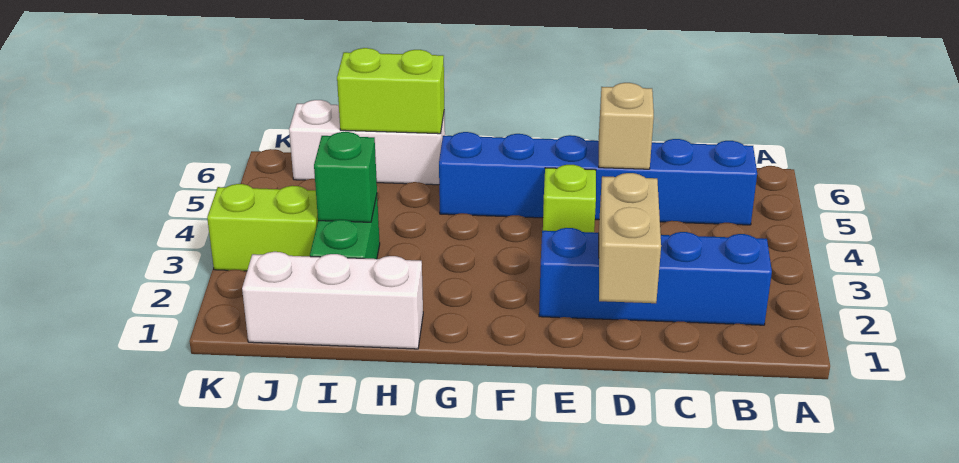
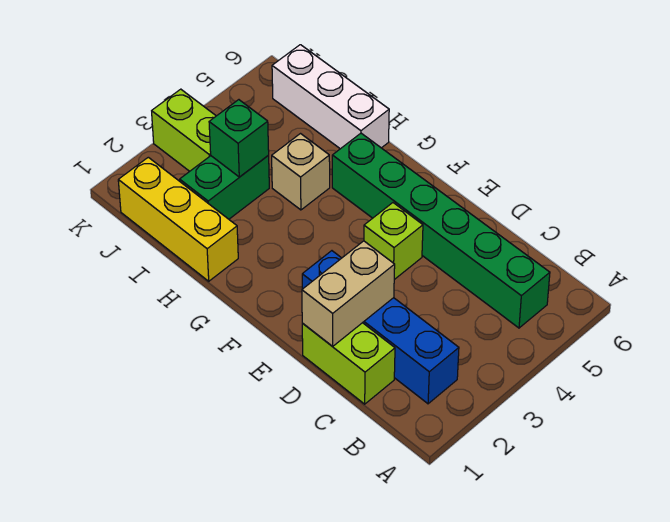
blue brick B5:G5 level 1 -> green brick B5:G5 level 1
tan brick D5 level 2 -> tan brick H4 level 1
white brick H1:J1 level 1 -> yellow brick H1:J1 level 1
lime brick H6:I6 level 2 -> lime brick C1:D1 level 1

